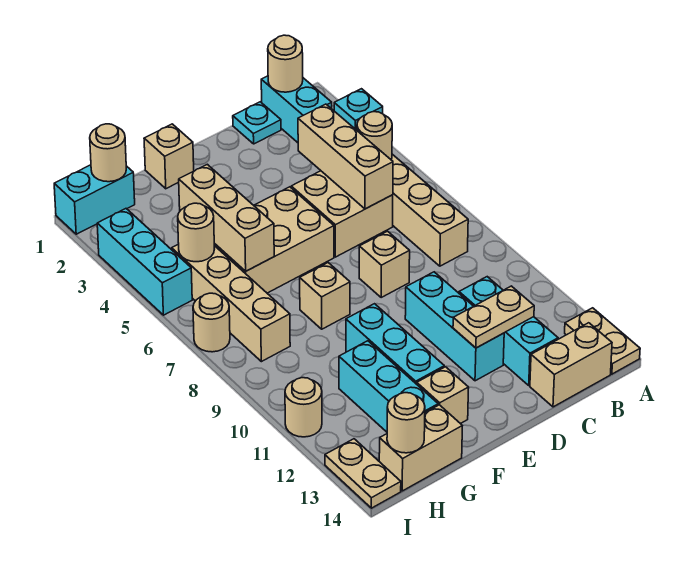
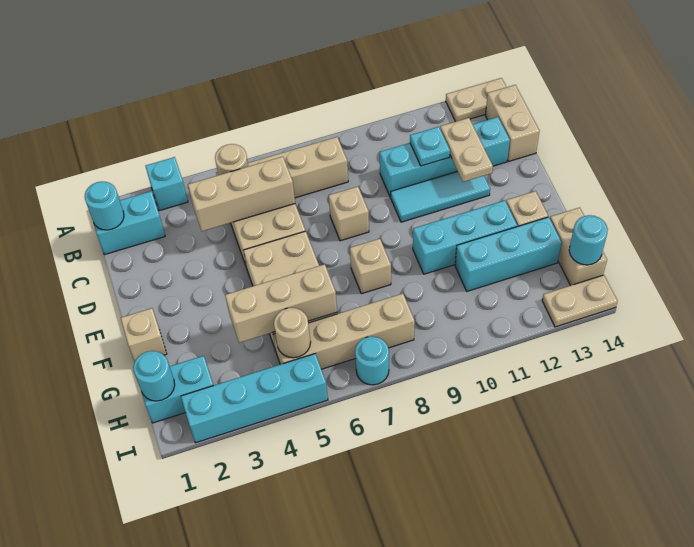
tan round brick B1 level 2 -> cyan round brick B1 level 2
cyan plate C1 level 1 -> cyan plate C11 level 2
cyan brick C11:C13 level 1 -> cyan brick C10:C13 level 1
cyan brick D10:D12 level 1 -> cyan tile D10:D12 level 1
cyan brick H1:I1 level 1 -> cyan brick H1:H2 level 1
tan round brick H1 level 2 -> cyan round brick H1 level 2
tan round brick H14 level 2 -> cyan round brick H14 level 2
cyan brick I3:I5 level 1 -> cyan brick I2:I5 level 1
tan round brick I7 level 1 -> cyan round brick I7 level 1
tan round brick I11 level 1 -> none

